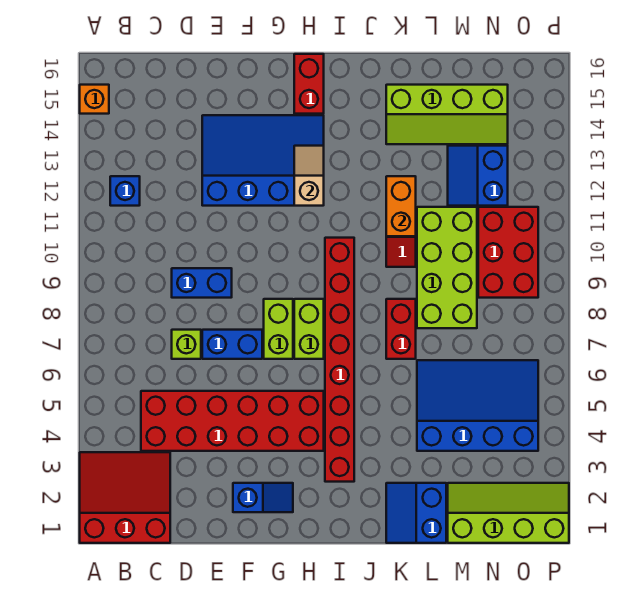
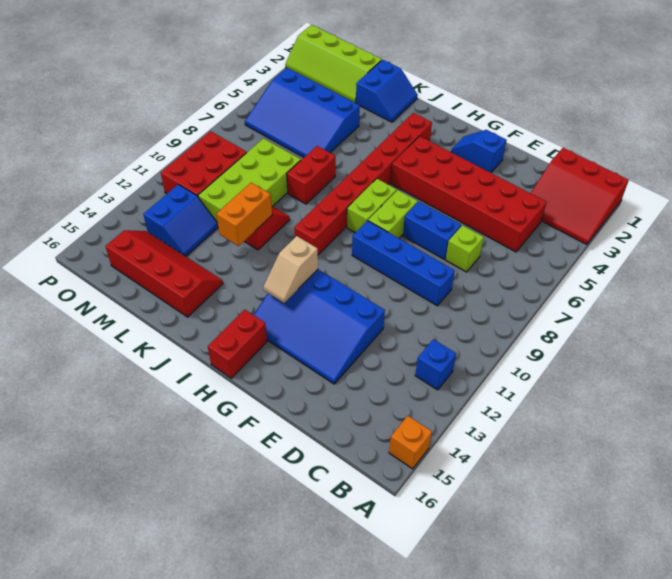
blue brick D9:E9 level 1 -> blue brick D9:G9 level 1
lime slope K14:N15 level 1 top 15 -> red slope K14:N15 level 1 top 15

